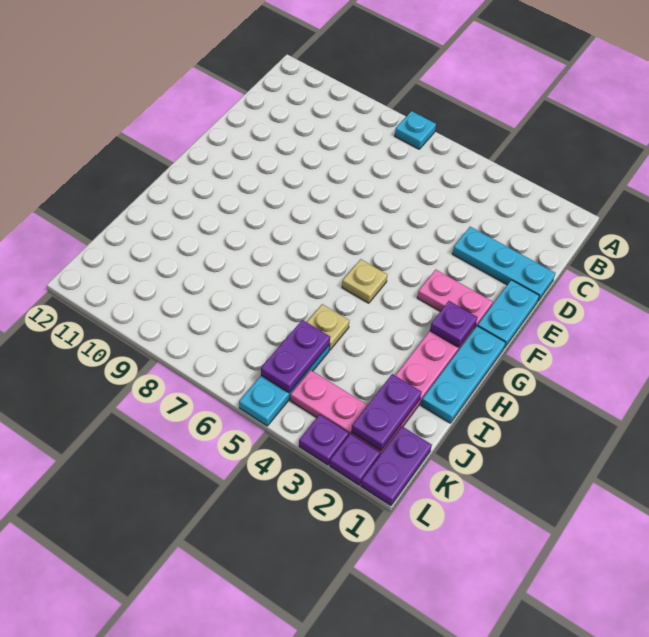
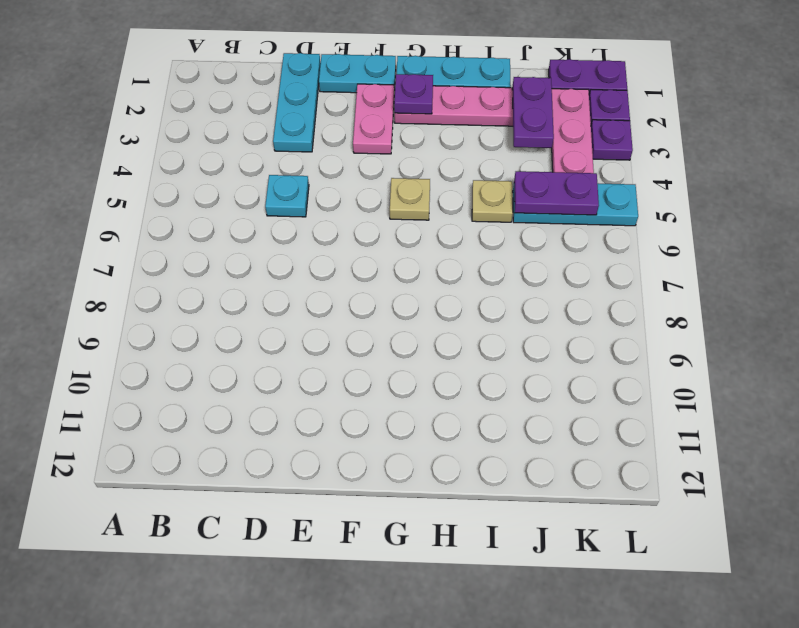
cyan plate A7 level 1 -> cyan plate D5 level 1
purple plate J2:K2 level 2 -> purple plate J2:J3 level 2

